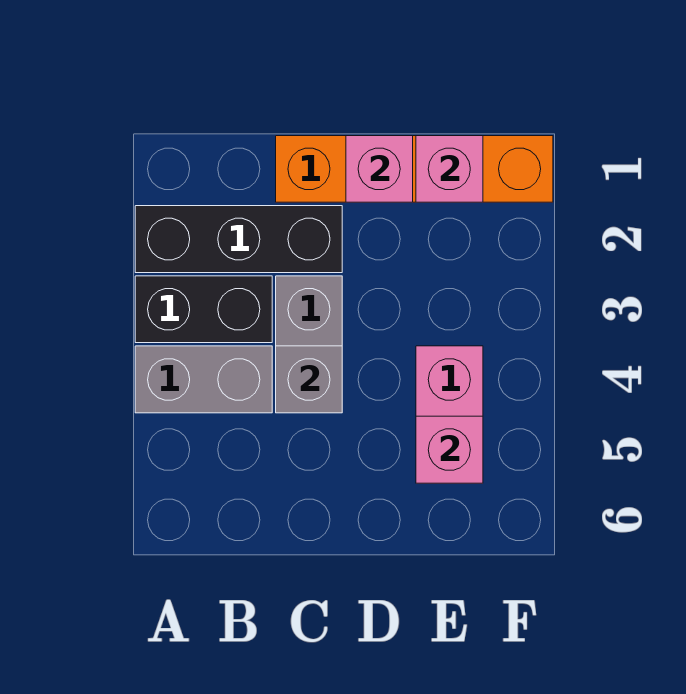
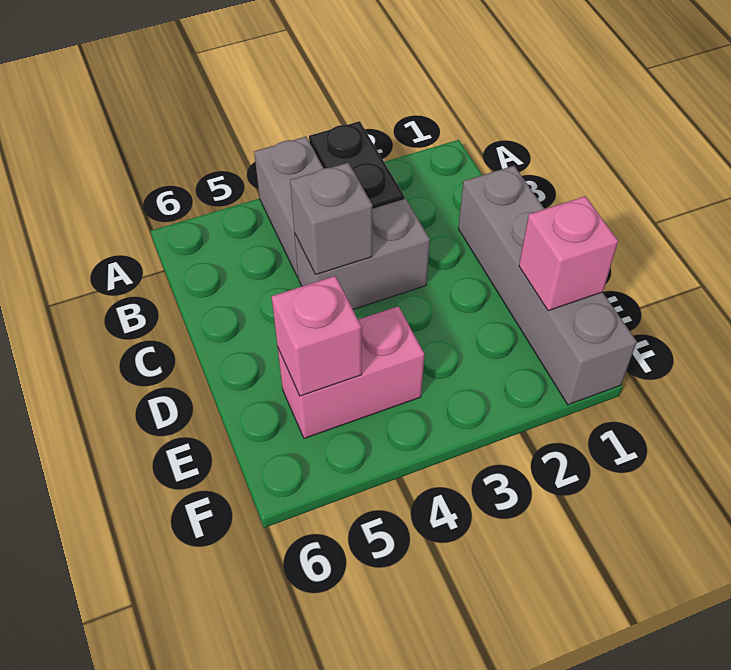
black brick A2:C2 level 1 -> none
orange brick C1:F1 level 1 -> grey brick C1:F1 level 1
pink brick D1 level 2 -> none

